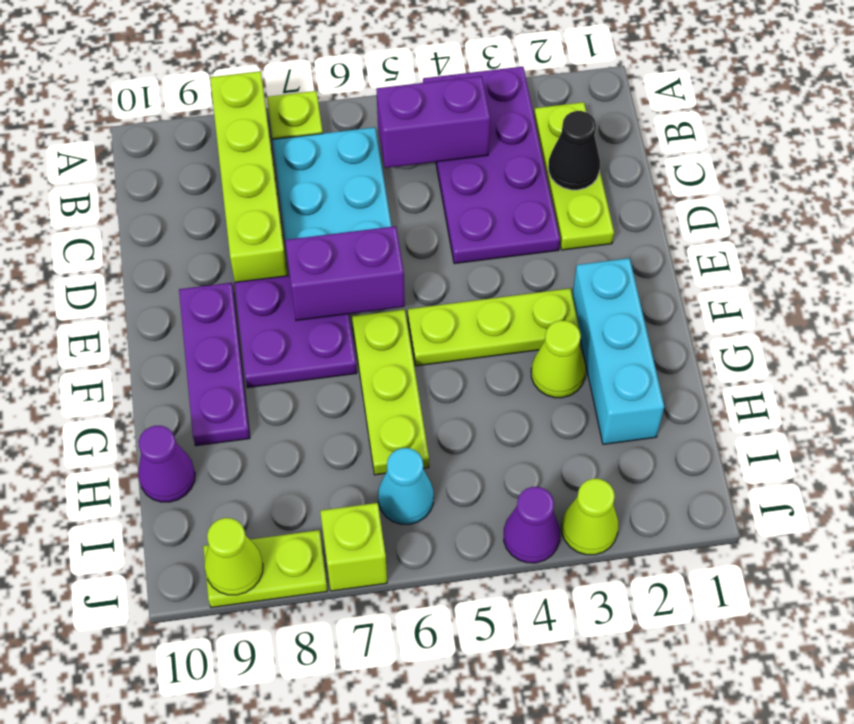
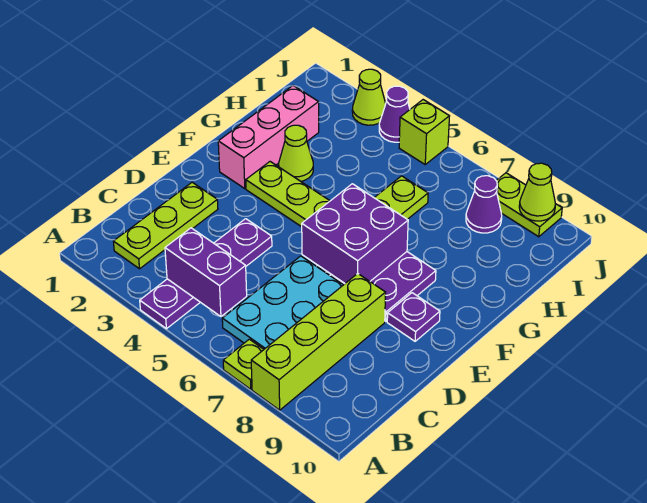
purple plate A3:D4 level 1 -> purple plate A4:D4 level 1
black cone C2 level 2 -> none
purple brick E6:E7 level 2 -> purple brick E6:F7 level 2
purple plate E9:G9 level 1 -> purple plate E9 level 1
cyan brick F2:H2 level 1 -> pink brick F2:H2 level 1
purple cone H10 level 1 -> purple cone I8 level 1
cyan cone I6 level 1 -> none
lime brick J7 level 1 -> lime brick J5 level 1

